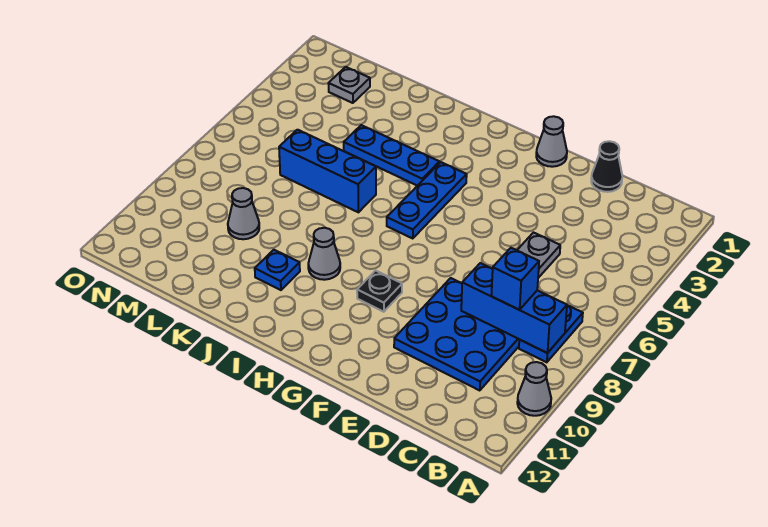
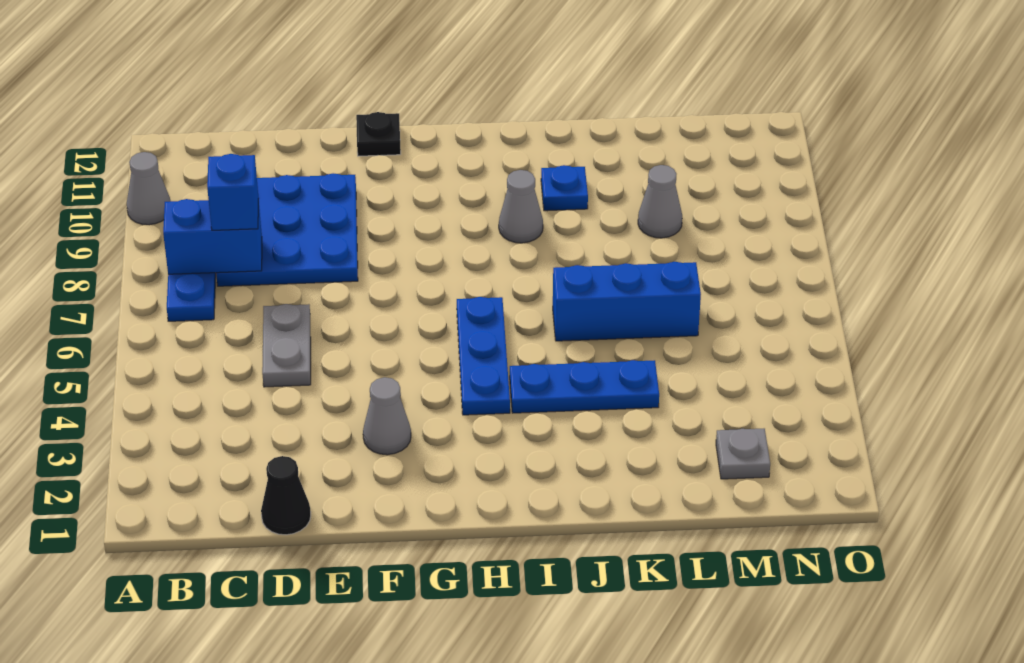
blue brick B8:D8 level 2 -> blue brick B8:C8 level 2
grey cone F1 level 1 -> grey cone F3 level 1
black plate G9 level 1 -> black plate F12 level 1

